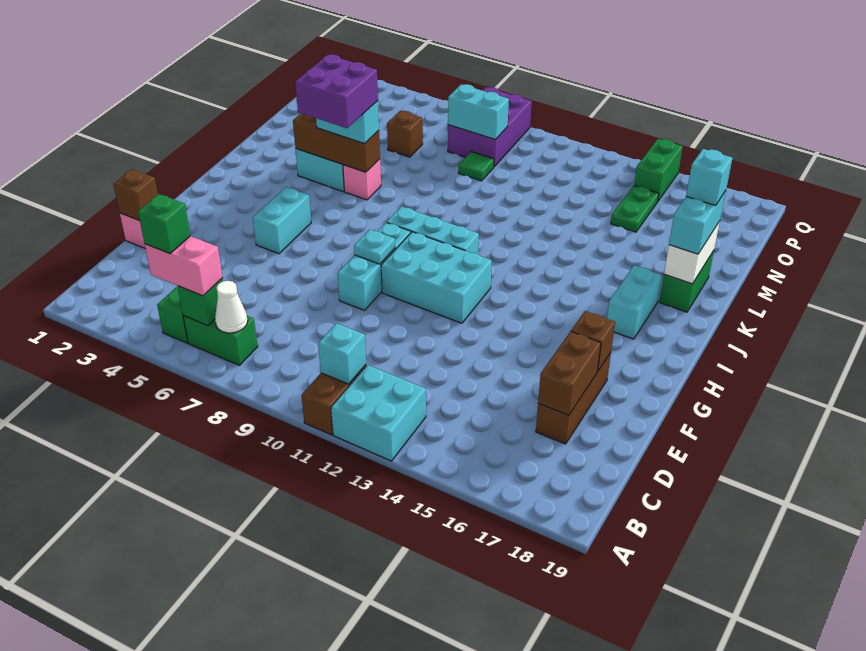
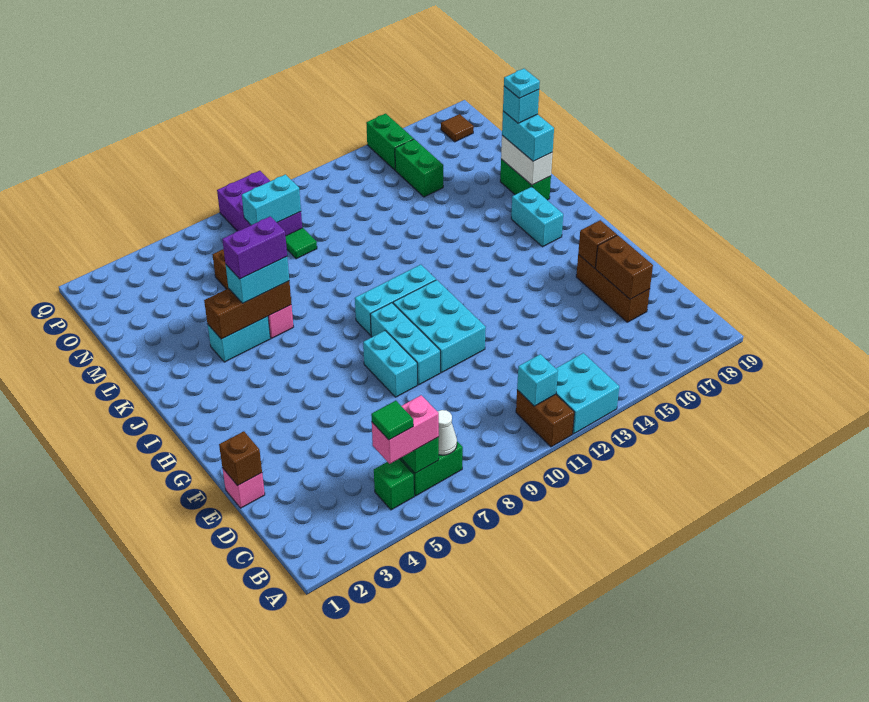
green brick B5 level 4 -> green tile B5 level 4
cyan brick G5:H5 level 1 -> cyan brick F8:G8 level 1
cyan plate G9 level 2 -> cyan plate L18 level 5
cyan brick G10:H12 level 1 -> cyan brick F10:H11 level 1
purple brick J5:K6 level 4 -> purple brick K5:K6 level 4
green plate N15:O15 level 1 -> green brick N15:O15 level 1
none -> brown tile P18 level 1

